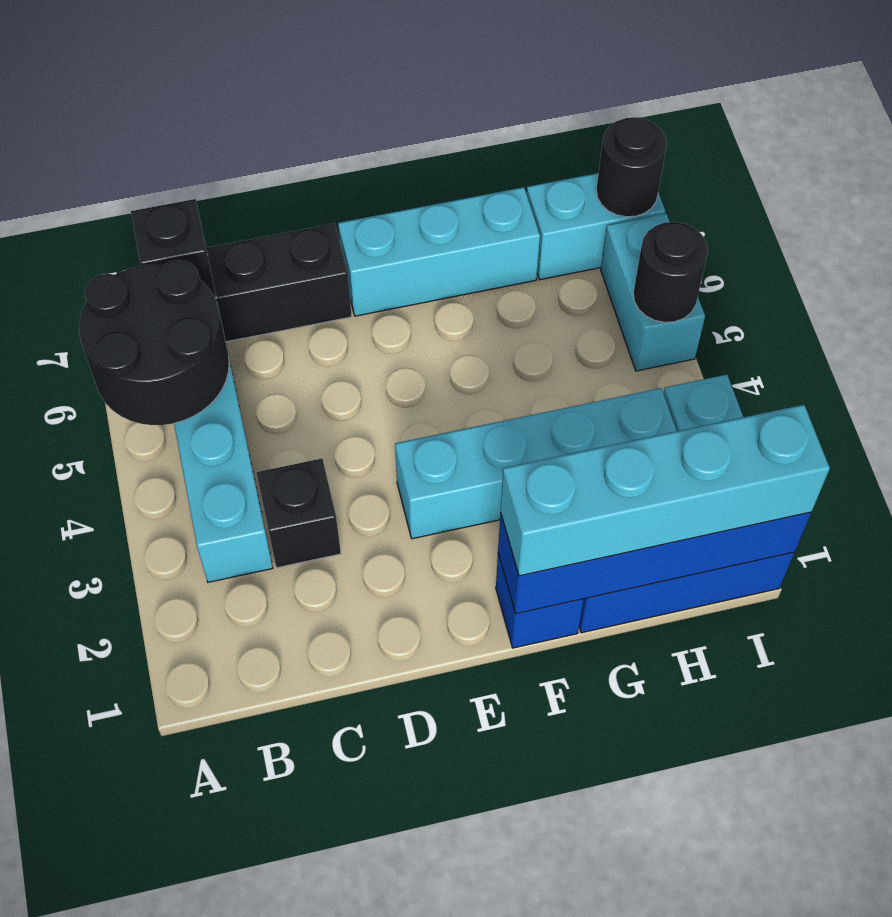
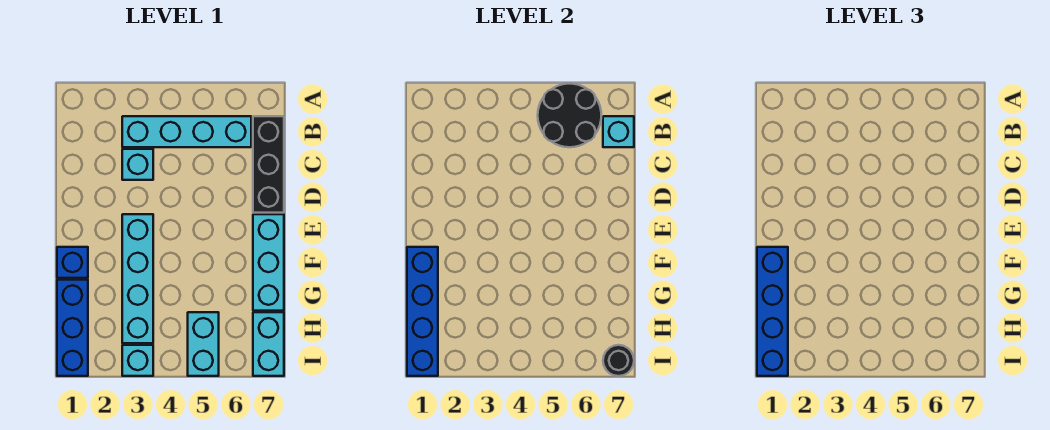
black brick B7 level 2 -> cyan brick B7 level 2
black brick C3 level 1 -> cyan brick C3 level 1
cyan brick F1:I1 level 3 -> blue brick F1:I1 level 3
cyan brick I5:I6 level 1 -> cyan brick H5:I5 level 1
black round brick I5 level 2 -> none

